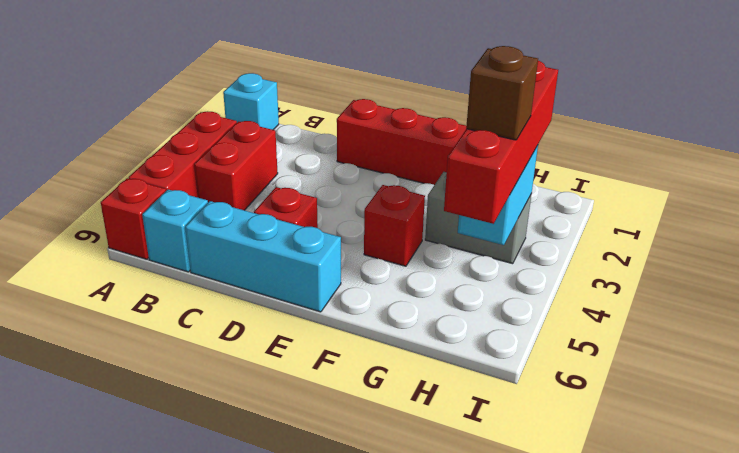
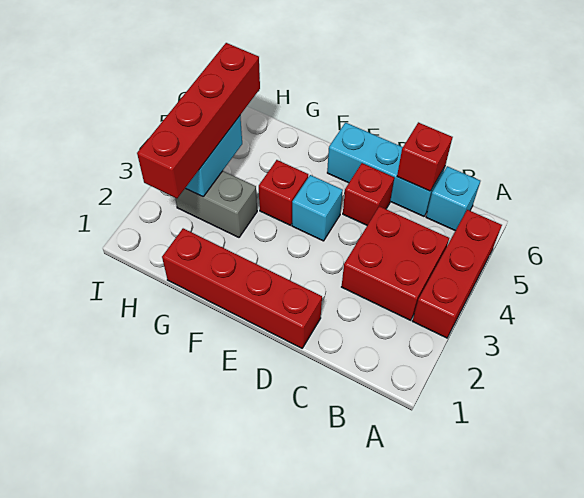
cyan brick A1 level 1 -> cyan brick E4 level 1
red brick A6 level 1 -> red brick C6 level 2
red brick B3:B4 level 1 -> red brick B3:C4 level 1
brown brick H4 level 4 -> none

